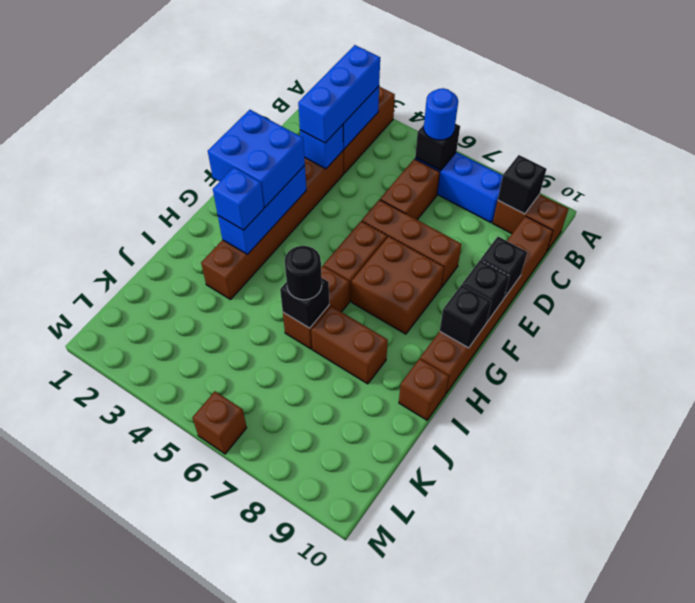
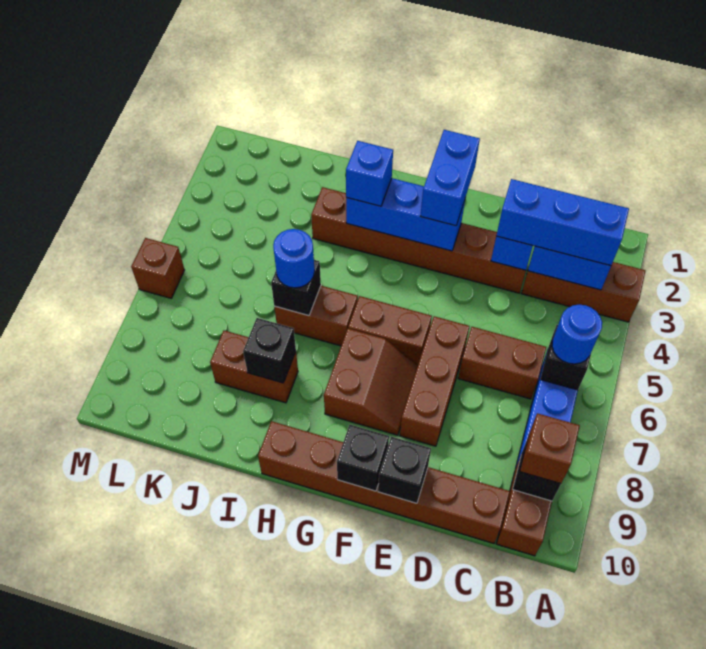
blue brick F2:G3 level 3 -> blue brick F2:F3 level 3
brown brick F7:G8 level 1 -> brown slope F7:G8 level 1 top G
black brick G10 level 2 -> black brick I8 level 2
black round brick I6 level 3 -> blue round brick I6 level 3
brown brick I7:I8 level 1 -> brown brick I8:J8 level 1
brown brick I10 level 1 -> brown brick B9 level 3

